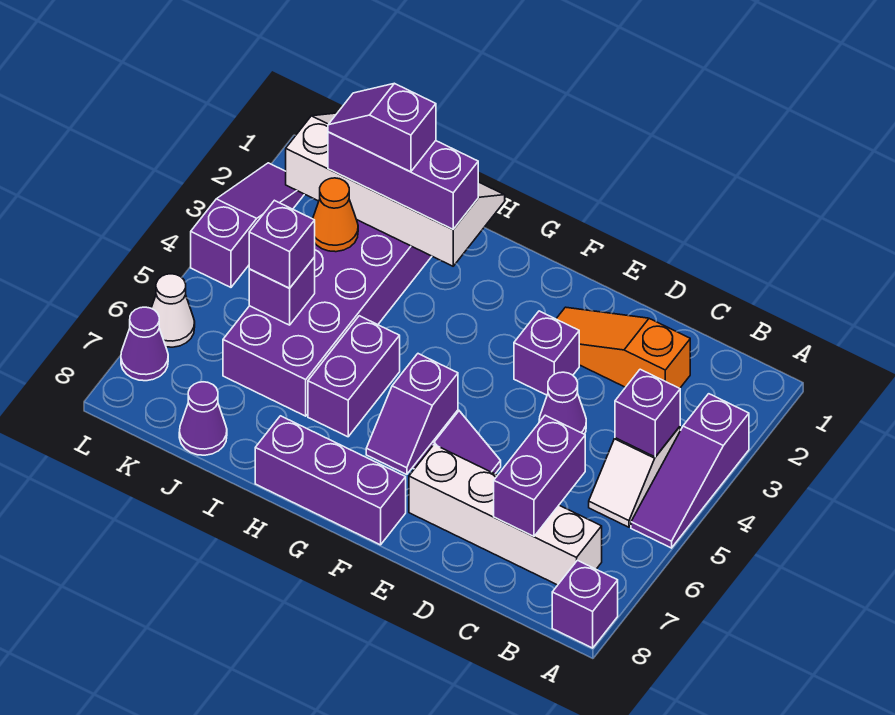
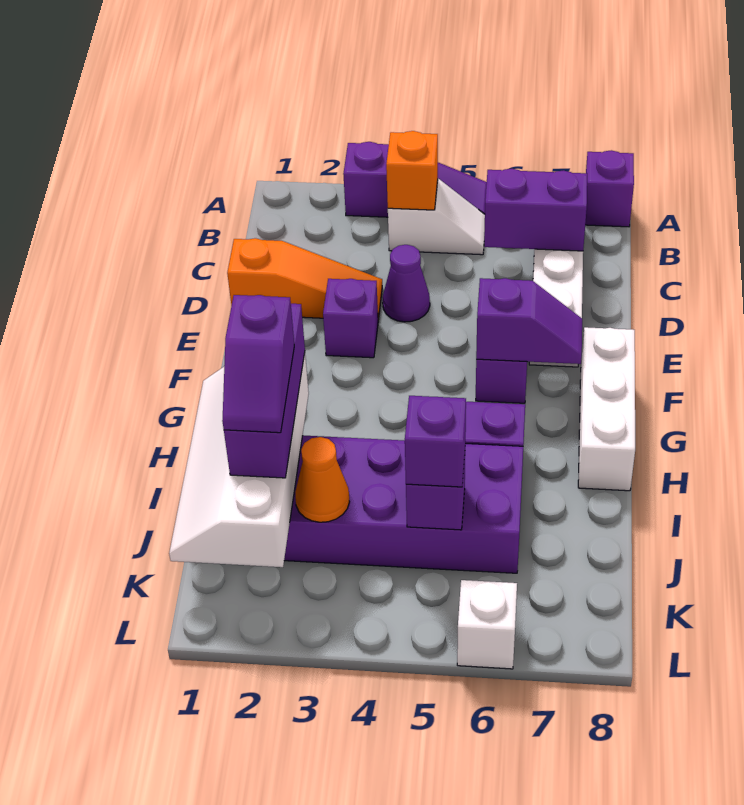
purple brick B4 level 2 -> orange brick B4 level 2
orange slope C2:E2 level 1 top C -> orange slope D1:D3 level 1 top 1
purple brick F8:H8 level 1 -> white brick F8:H8 level 1
purple cone J8 level 1 -> none
purple slope L2:L4 level 1 top 4 -> none
white cone L6 level 1 -> white brick L6 level 1
purple cone L7 level 1 -> none

